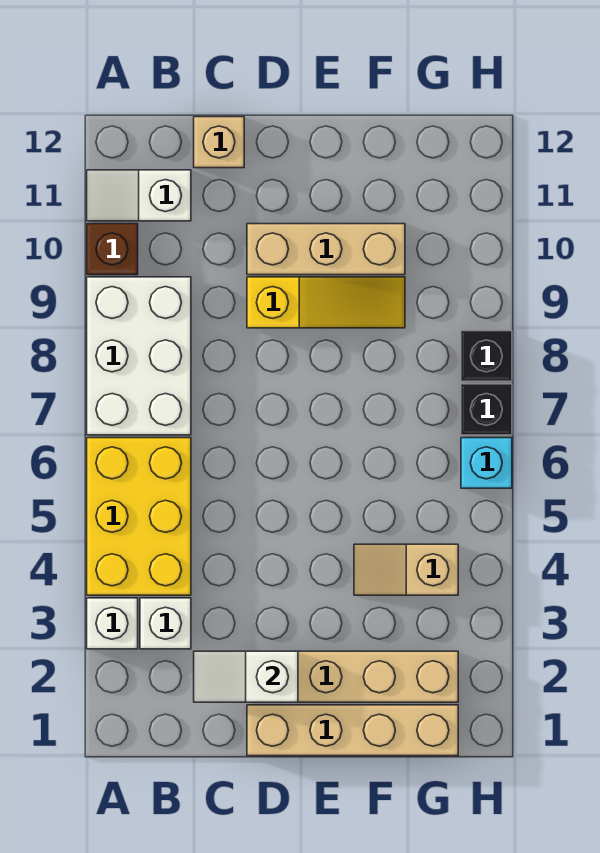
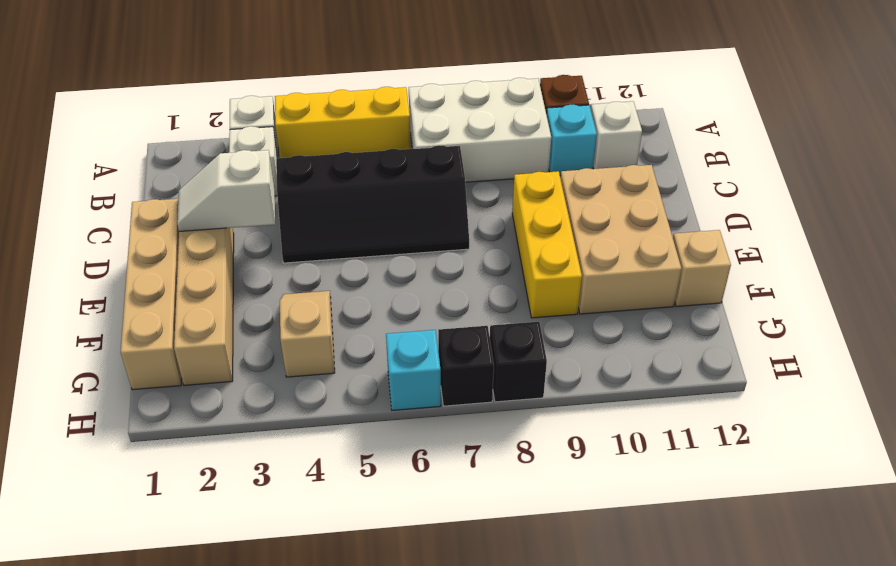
yellow brick A4:B6 level 1 -> yellow brick A4:A6 level 1
none -> cyan brick B10 level 1
white slope C2:D2 level 2 top D -> white slope D2:D3 level 2 top 3
none -> black slope C4:D7 level 1 top C
tan brick C12 level 1 -> tan brick F12 level 1
yellow slope D9:F9 level 1 top D -> yellow brick D9:F9 level 1
tan brick D10:F10 level 1 -> tan brick D10:F11 level 1

